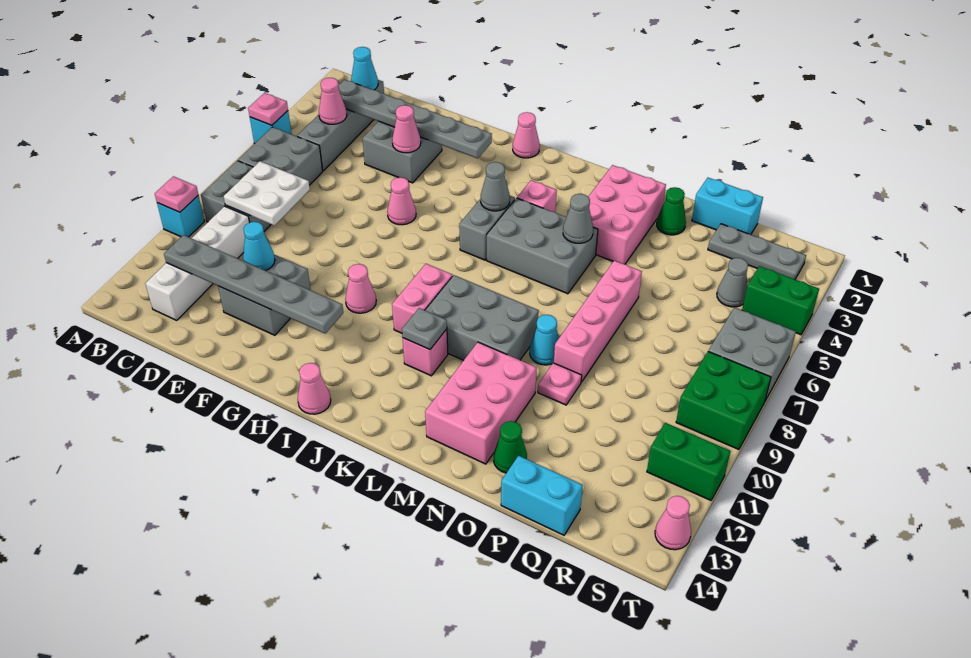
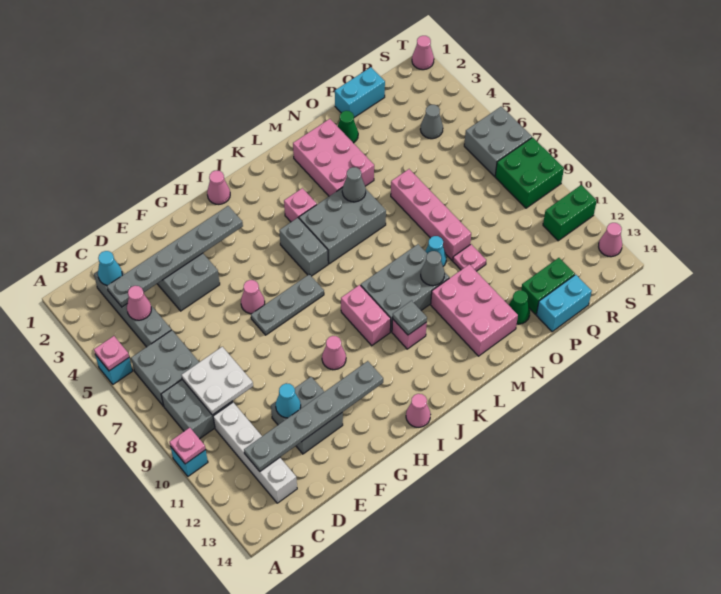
pink cone F4 level 2 -> pink cone T1 level 1
grey cone J5 level 2 -> grey cone M10 level 2
grey plate Q2:S2 level 1 -> grey plate G7:I7 level 1
green brick S4:T4 level 1 -> green brick P13:Q13 level 1

